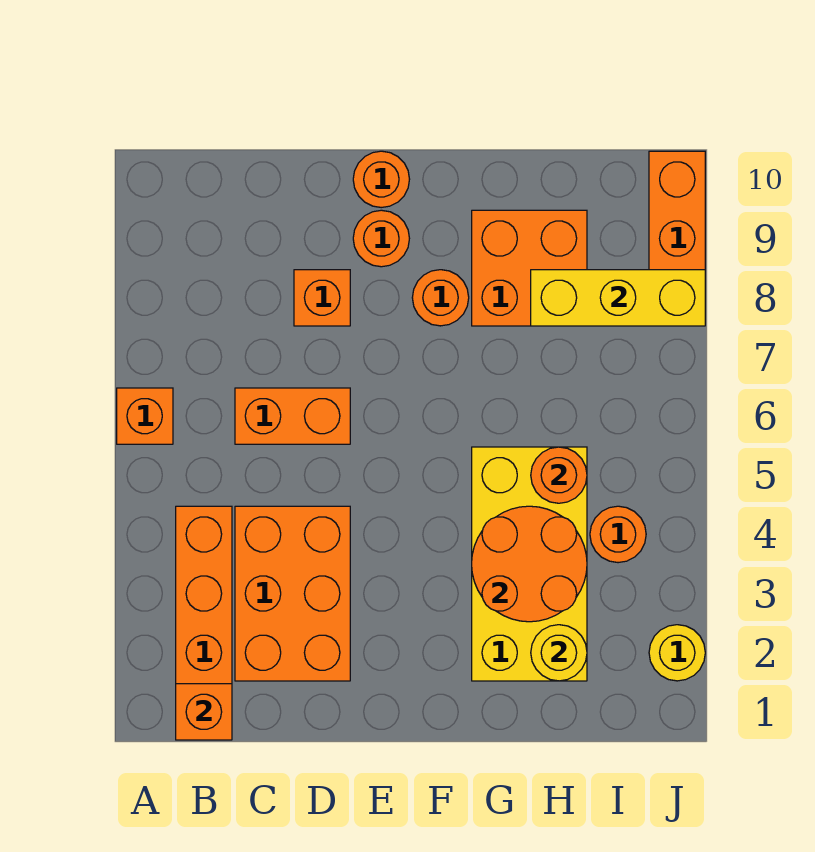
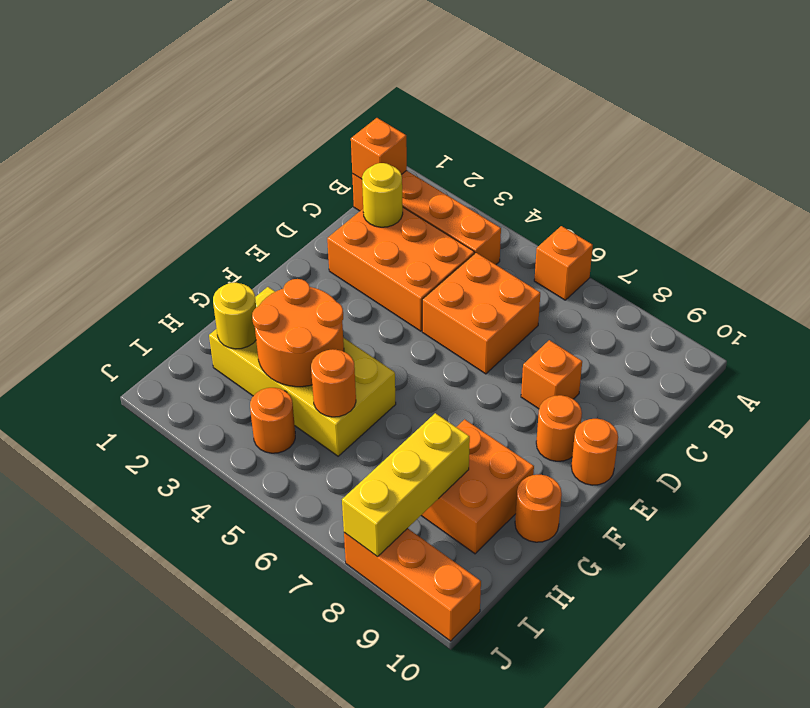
orange brick C6:D6 level 1 -> orange brick C5:D6 level 1
orange round brick F8 level 1 -> orange round brick G10 level 1
yellow round brick J2 level 1 -> yellow round brick C2 level 2

